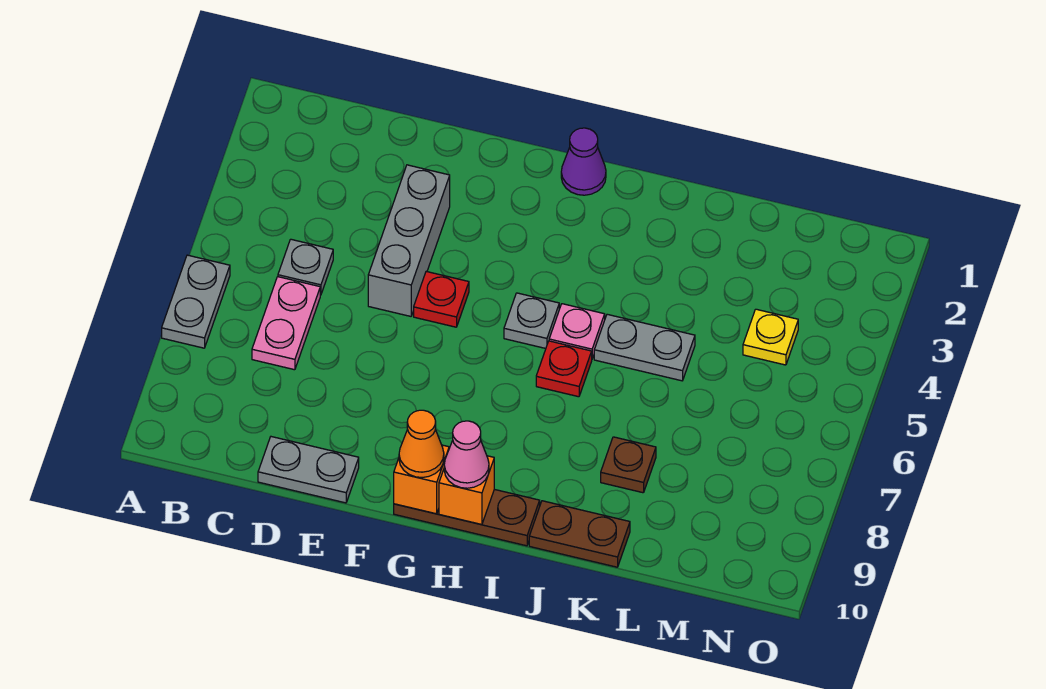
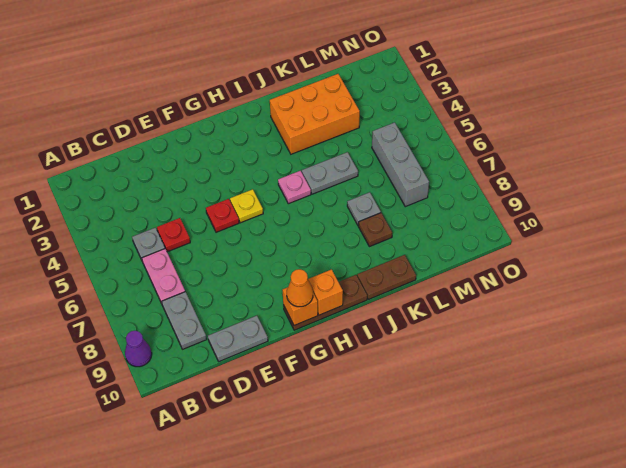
grey plate A6:A7 level 1 -> grey plate C8:C9 level 1
grey brick E3:E5 level 1 -> grey brick M5:M7 level 1
purple cone H1 level 1 -> purple cone A9 level 1
grey plate H5 level 1 -> grey plate K7 level 1
pink cone H10 level 3 -> none
red plate I6 level 1 -> red plate D5 level 1
none -> orange brick J2:L3 level 1
yellow plate M4 level 1 -> yellow plate G5 level 1

